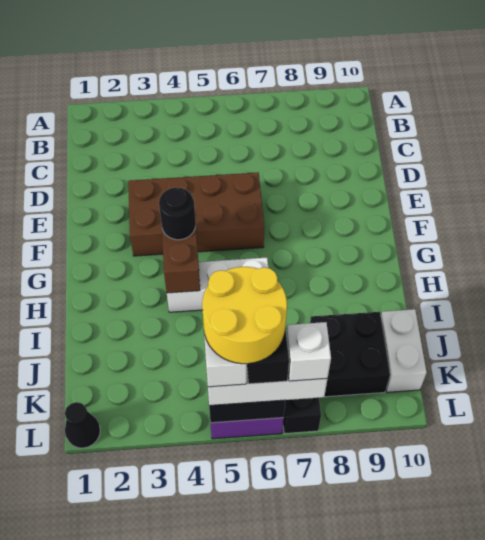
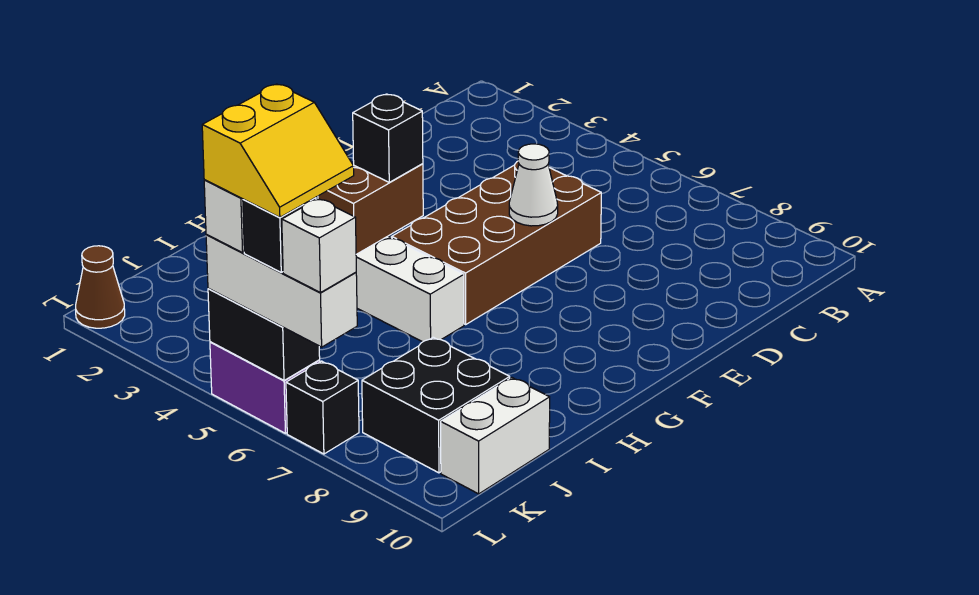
brown brick E3:F6 level 1 -> brown brick D5:G6 level 1
none -> white cone E6 level 2
black round brick G4 level 3 -> black brick G4 level 3
yellow round brick K5:L6 level 5 -> yellow slope K5:L6 level 5 top 5
black cone L1 level 1 -> brown cone L1 level 1

